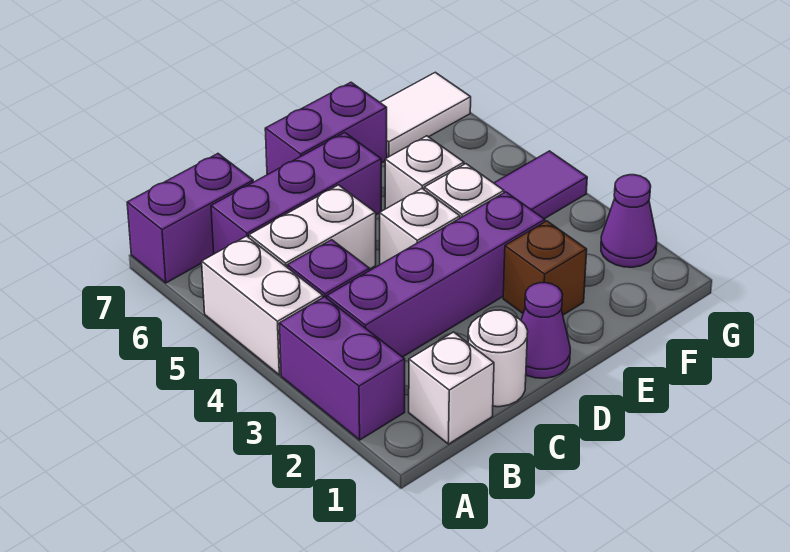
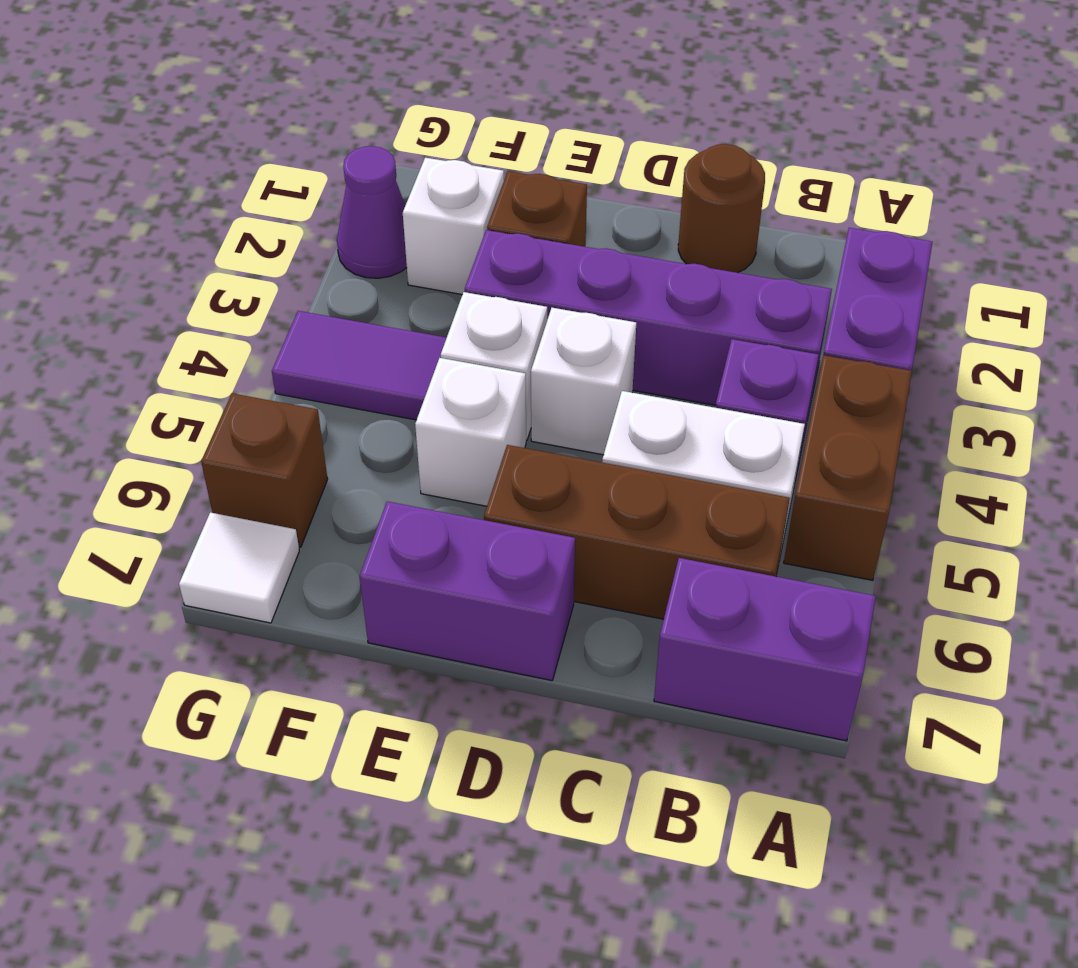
white brick A4:A5 level 1 -> brown brick A4:A5 level 1
white brick B1 level 1 -> white brick F2 level 1
purple brick B6:D6 level 1 -> brown brick B6:D6 level 1
white round brick C1 level 1 -> brown round brick C1 level 1
purple cone D1 level 1 -> none
white tile F7:G7 level 1 -> white tile G7 level 1
none -> brown brick G6 level 1

